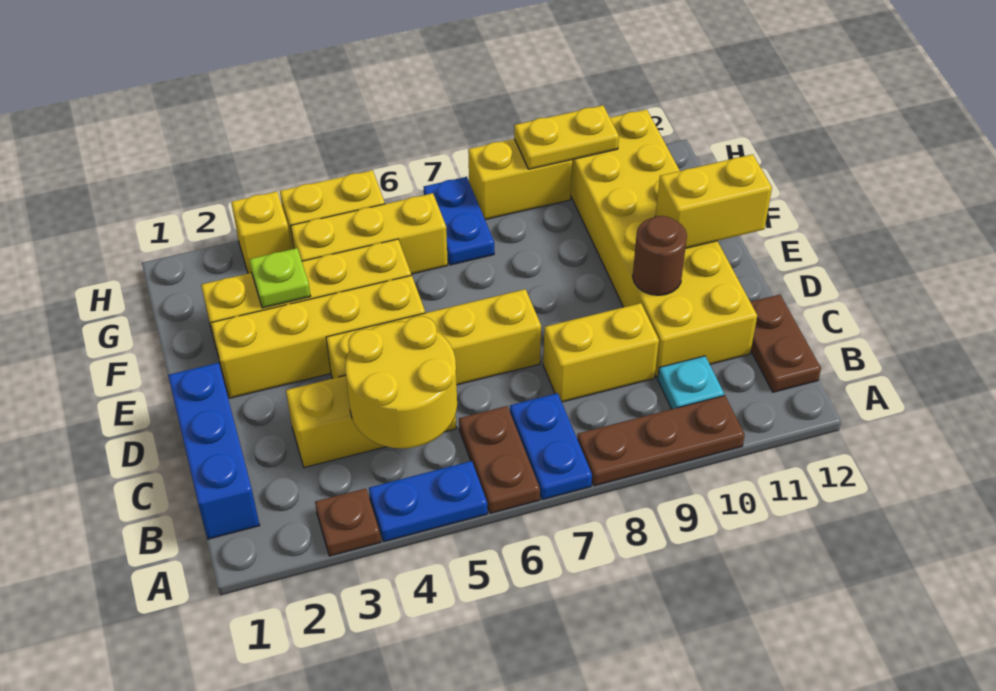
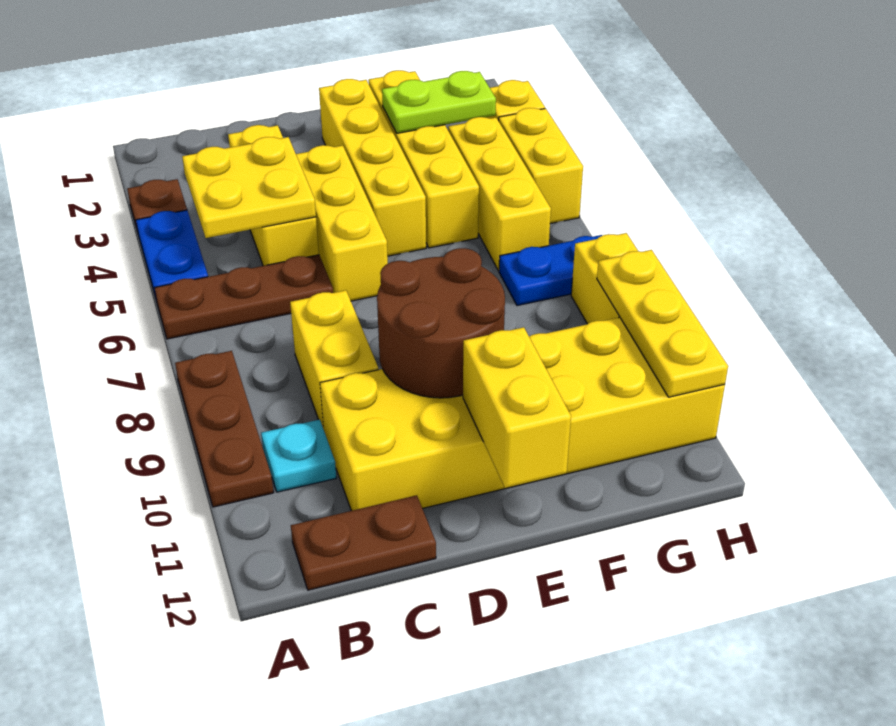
brown plate A6:B6 level 1 -> brown plate A6:C6 level 1
blue plate A7:B7 level 1 -> none
blue brick B1:D1 level 1 -> none
yellow round brick B4:C5 level 2 -> yellow plate B4:C5 level 2
yellow brick D4:D7 level 1 -> yellow brick D4:D6 level 1
brown round brick D10 level 2 -> brown round brick D9:E10 level 2
lime plate F3 level 2 -> lime plate F3:G3 level 2
yellow plate H9:H10 level 2 -> yellow plate H9:H11 level 2

